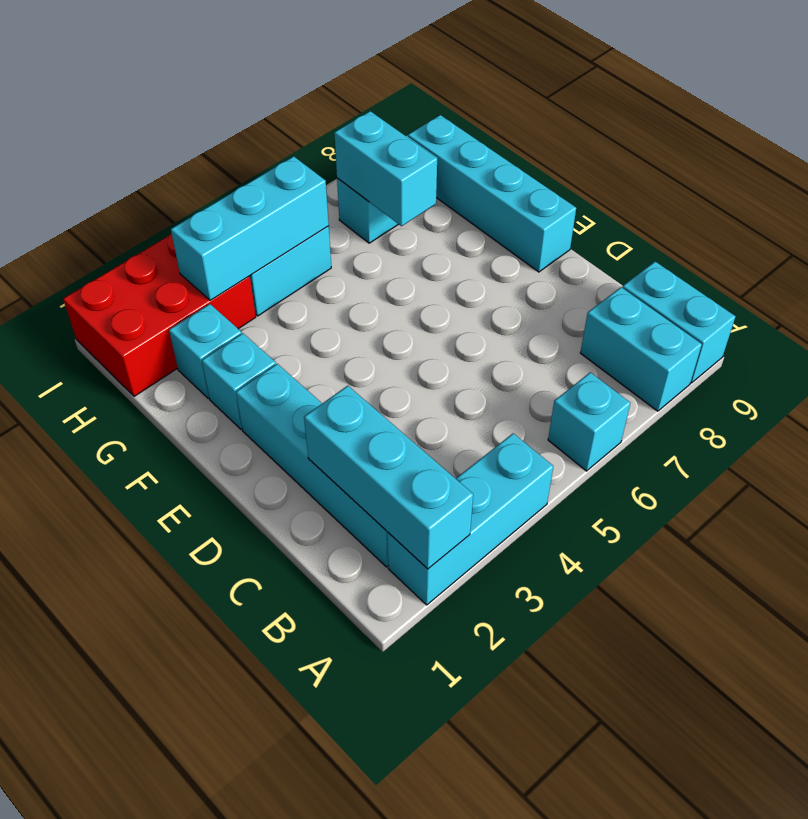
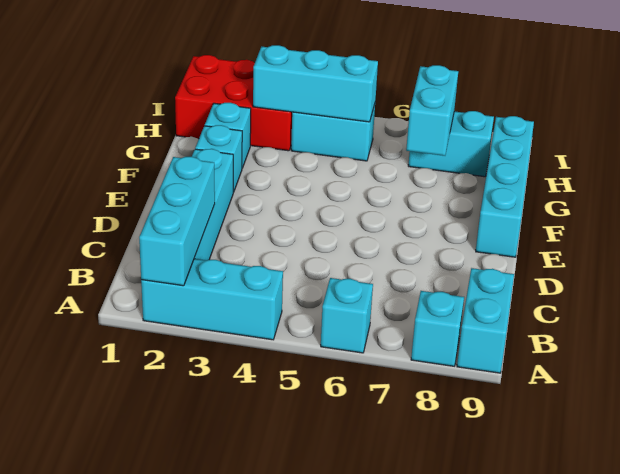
cyan brick A8:B8 level 1 -> cyan brick A8 level 1

